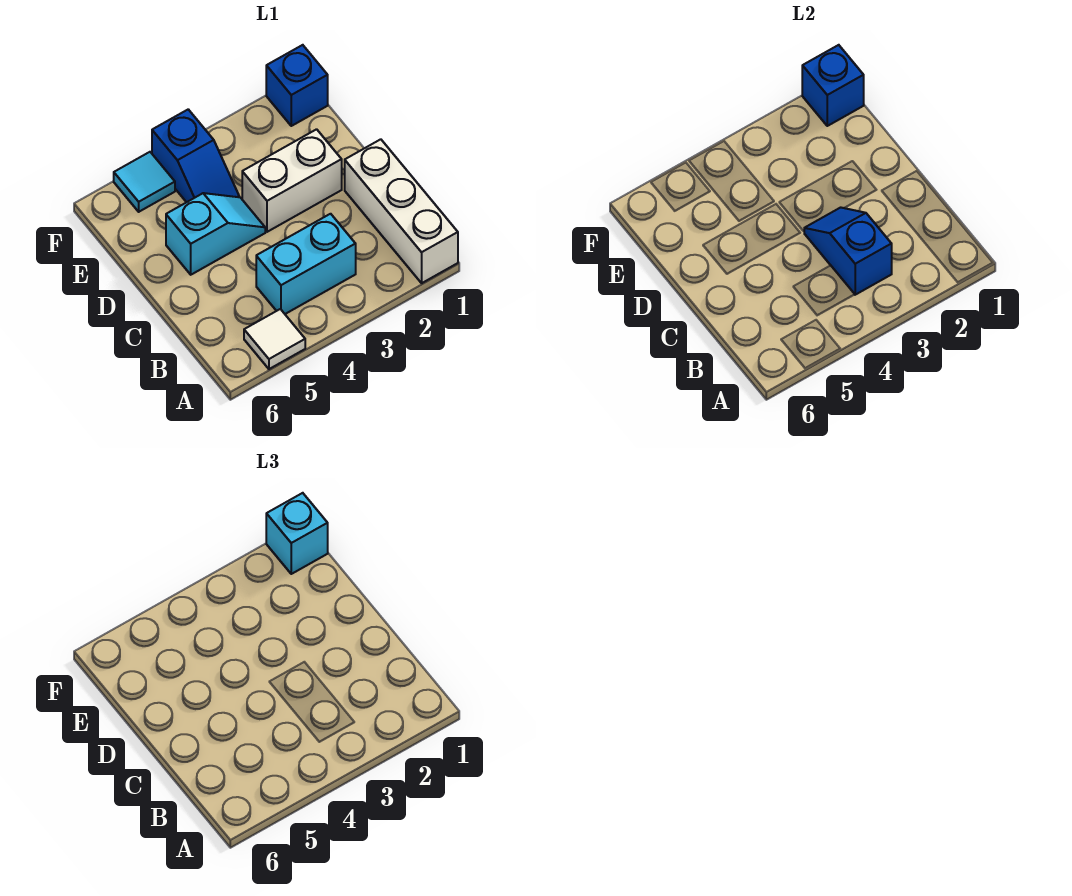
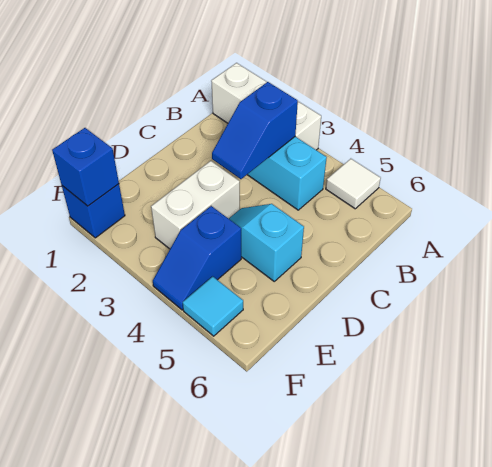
white brick A1:C1 level 1 -> white brick A1:A3 level 1
white brick D2:D3 level 1 -> white brick D3:E3 level 1
blue slope E4:F4 level 1 top F -> blue slope E4:F4 level 1 top E
cyan brick F1 level 3 -> none

